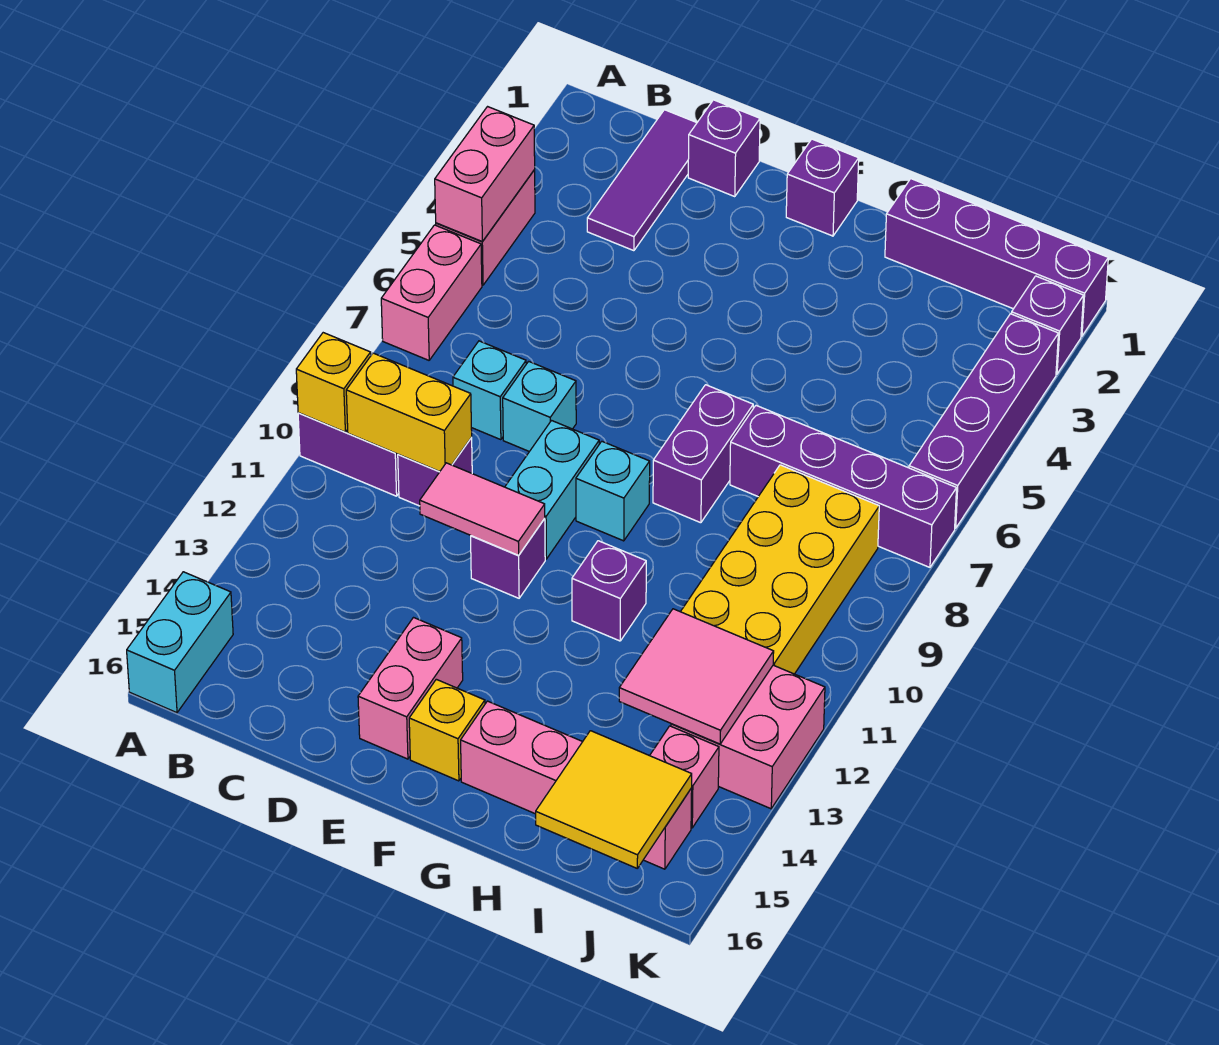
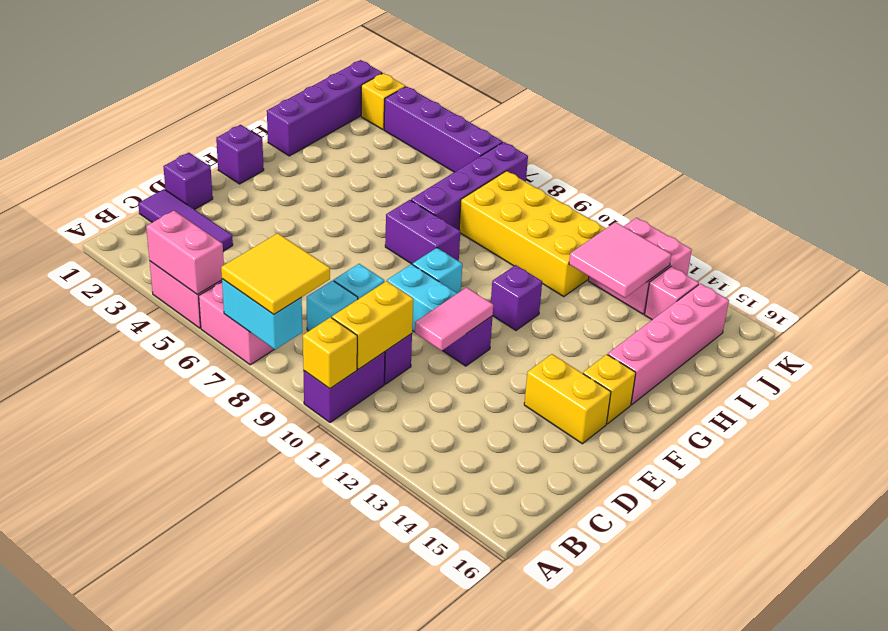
cyan brick A15:A16 level 1 -> cyan brick A7:A8 level 2
pink brick E14:E15 level 1 -> yellow brick E14:E15 level 1
yellow tile I15:J16 level 2 -> yellow tile A7:B8 level 3
purple brick K2 level 1 -> yellow brick K2 level 1

